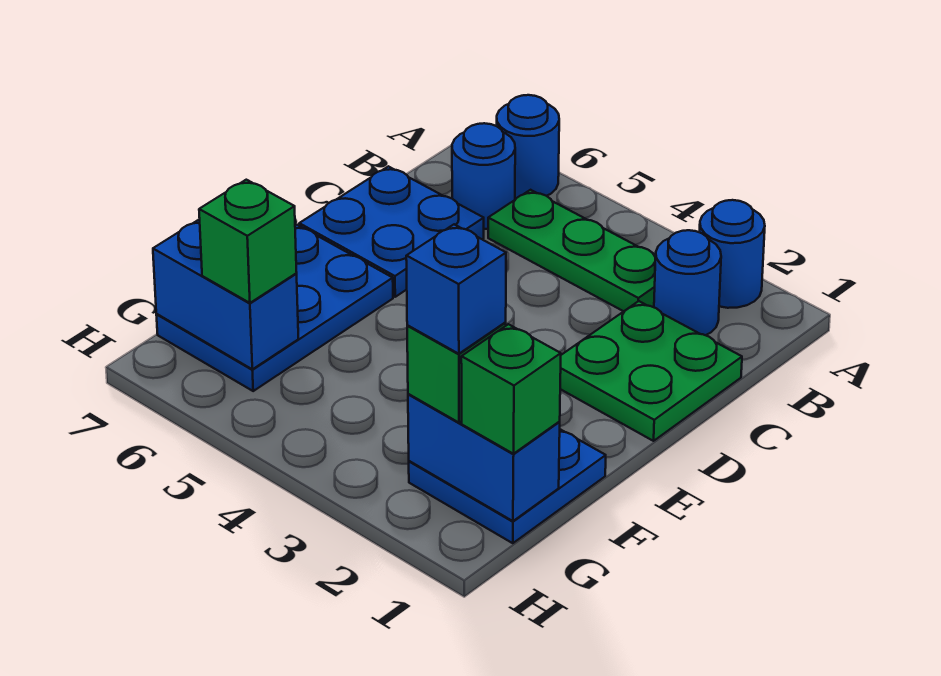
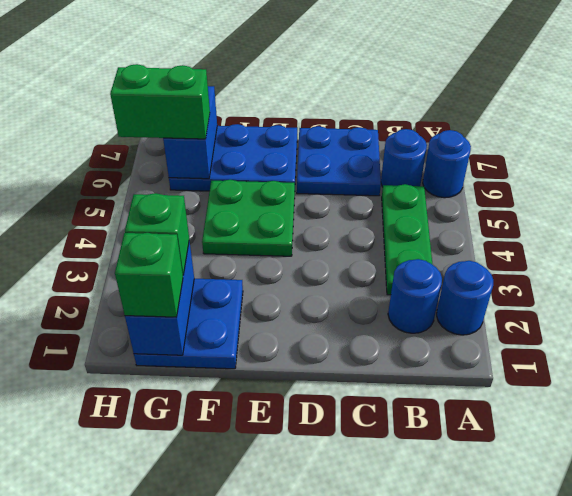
green plate C1:D2 level 1 -> green plate E4:F5 level 1
blue brick G2 level 4 -> none
green brick G6 level 3 -> green brick G6:H6 level 3

